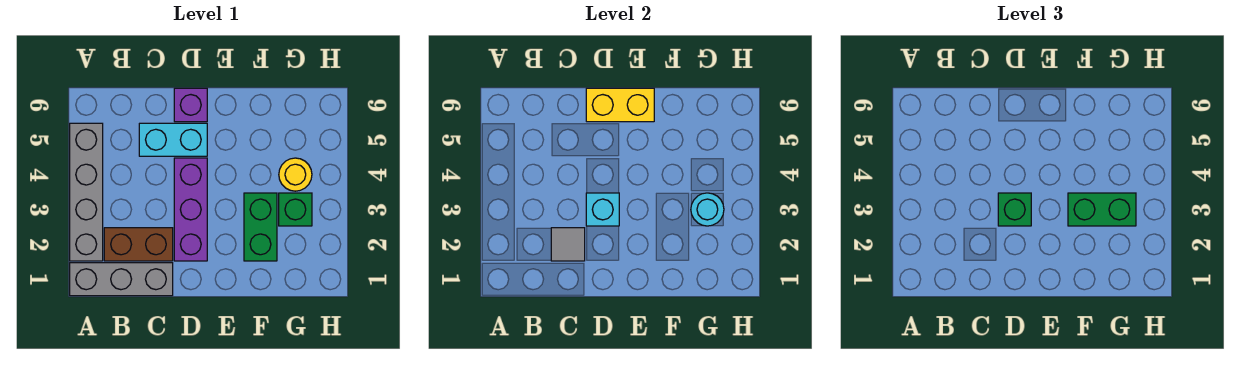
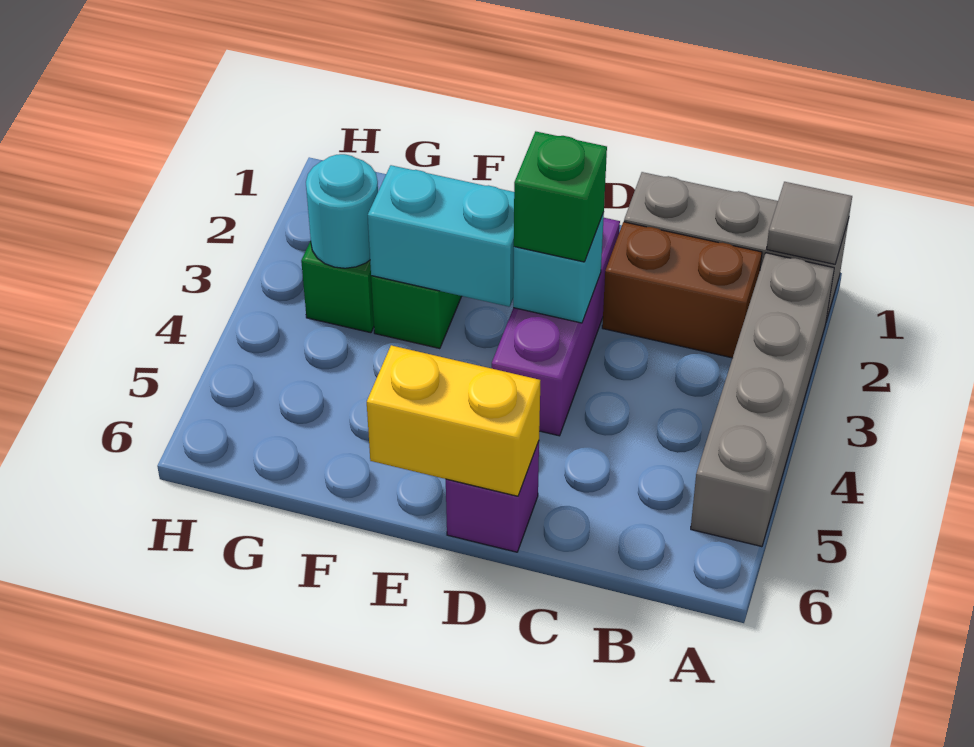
grey tile C2 level 2 -> grey tile A1 level 2
cyan brick C5:D5 level 1 -> cyan brick E3:F3 level 2
green brick F3:G3 level 3 -> none
yellow round brick G4 level 1 -> none

